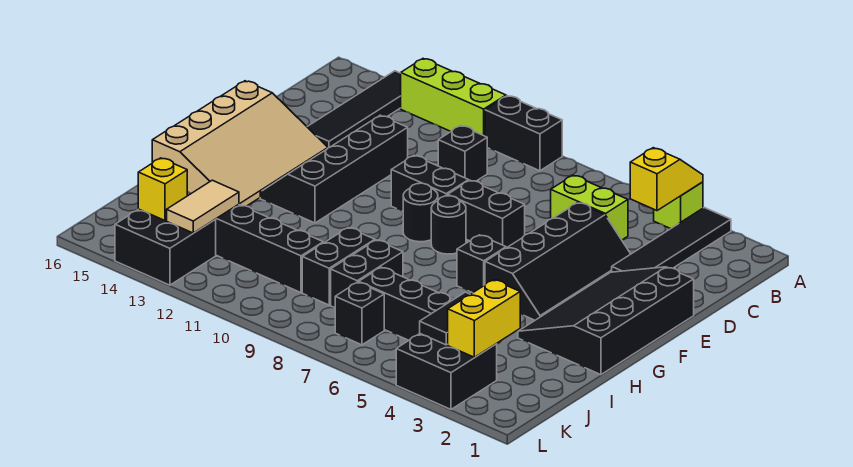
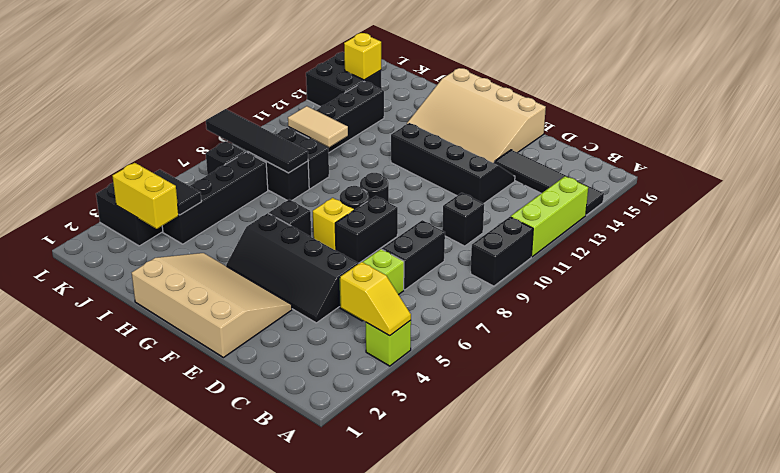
black tile A3:D3 level 1 -> black tile I8:L8 level 2
black slope E1:H3 level 1 top 1 -> tan slope E1:H3 level 1 top 1
black brick E9:E10 level 1 -> black brick C7:C8 level 1
none -> yellow brick F7 level 1
tan tile J13:K13 level 2 -> tan tile I10:J10 level 2

